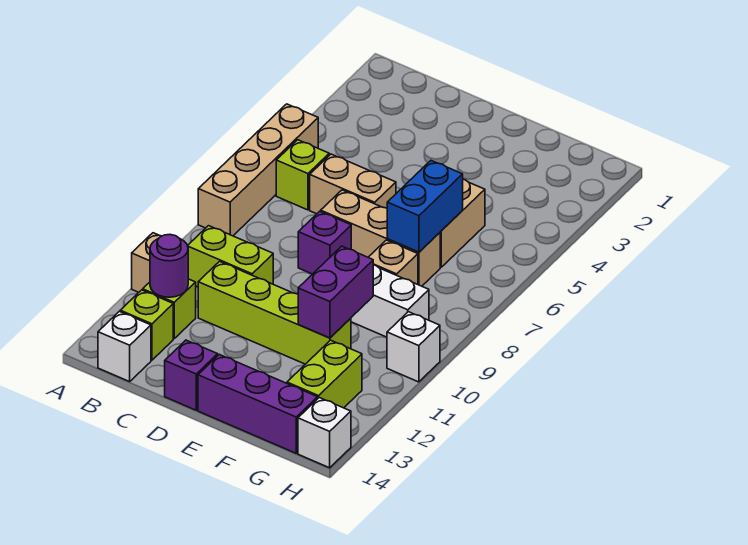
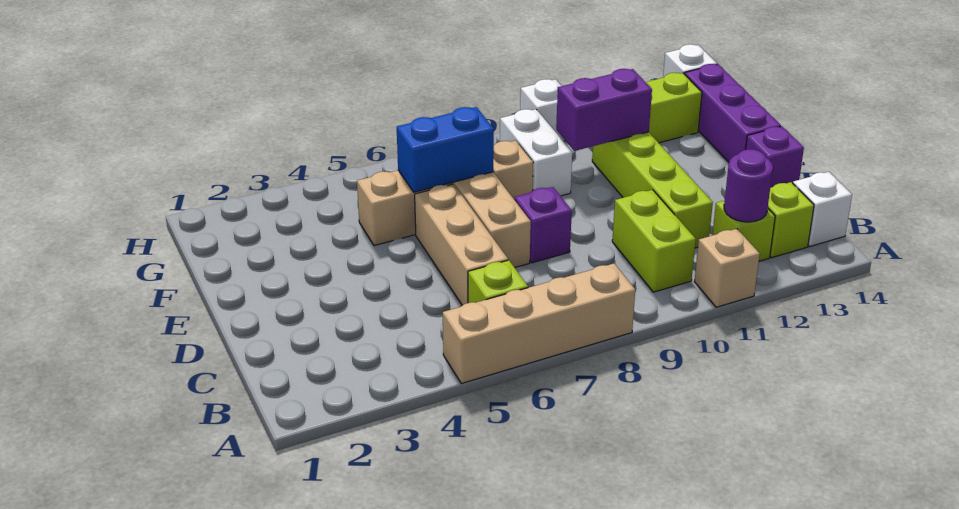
tan brick C6:D6 level 1 -> tan brick C6:E6 level 1

